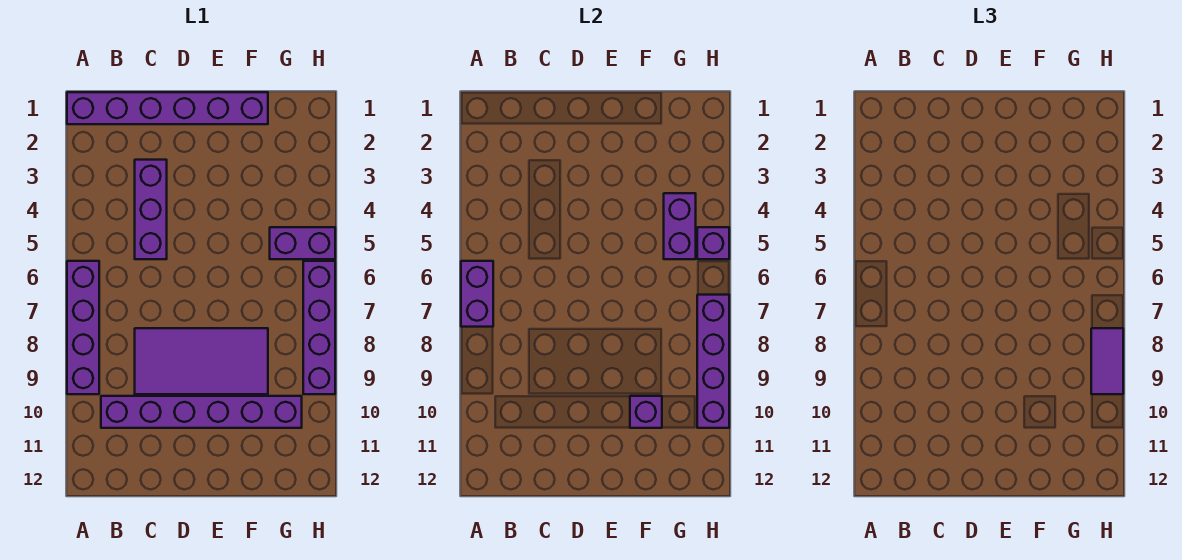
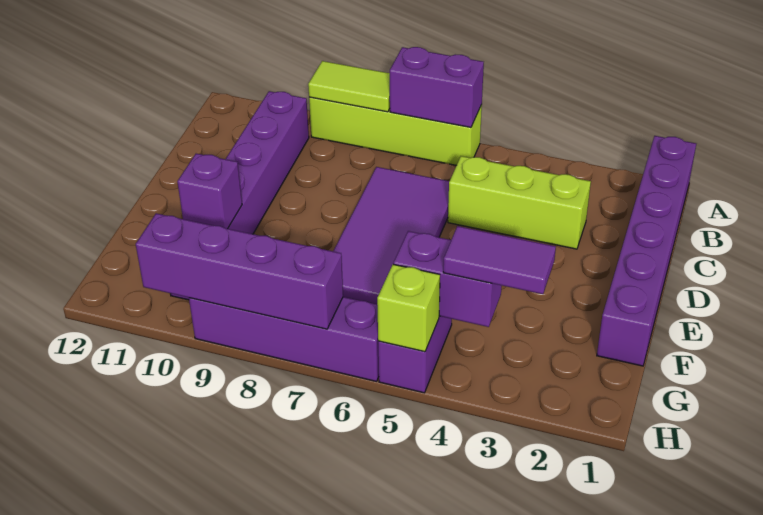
purple brick A6:A9 level 1 -> lime brick A6:A9 level 1
none -> lime tile A8:A9 level 2
purple brick C3:C5 level 1 -> lime brick C3:C5 level 1
purple tile C8:F9 level 1 -> purple tile C6:F7 level 1
purple brick H5 level 2 -> lime brick H5 level 2
purple tile H8:H9 level 3 -> purple tile G3:G4 level 3

